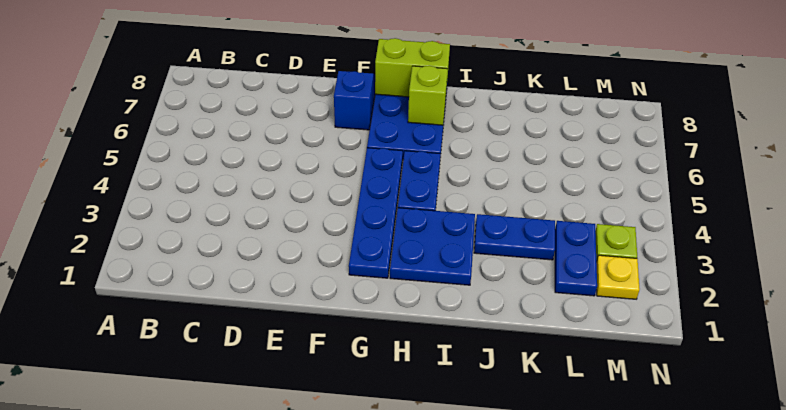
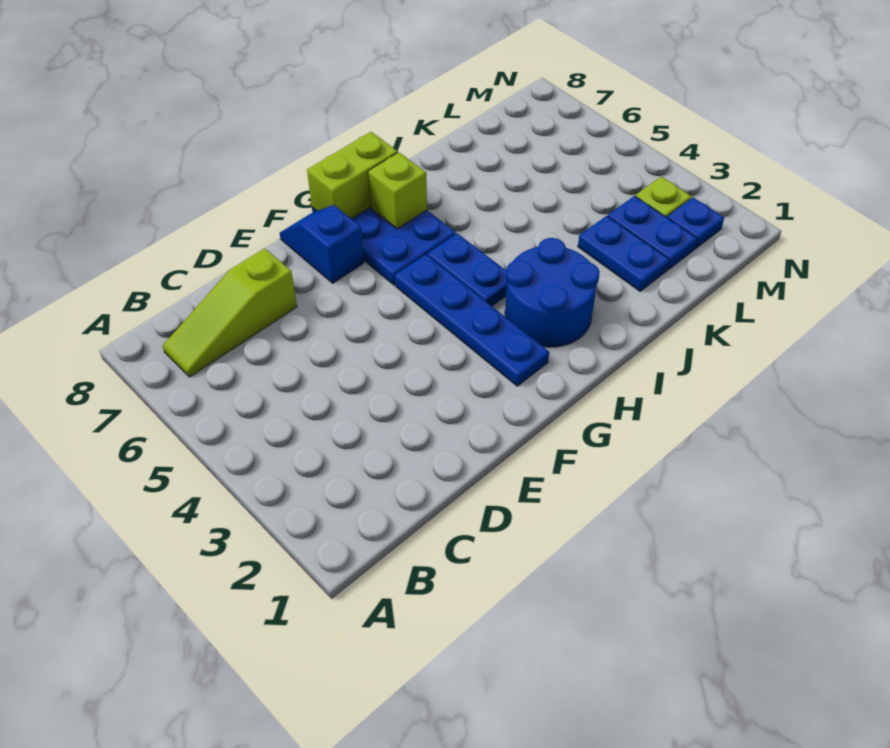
none -> lime slope B7:D7 level 1 top D
blue plate H2:I3 level 1 -> blue round brick H2:I3 level 1
blue plate J3:K3 level 1 -> blue plate K2:K3 level 1
yellow plate M2 level 1 -> blue plate M2 level 1

